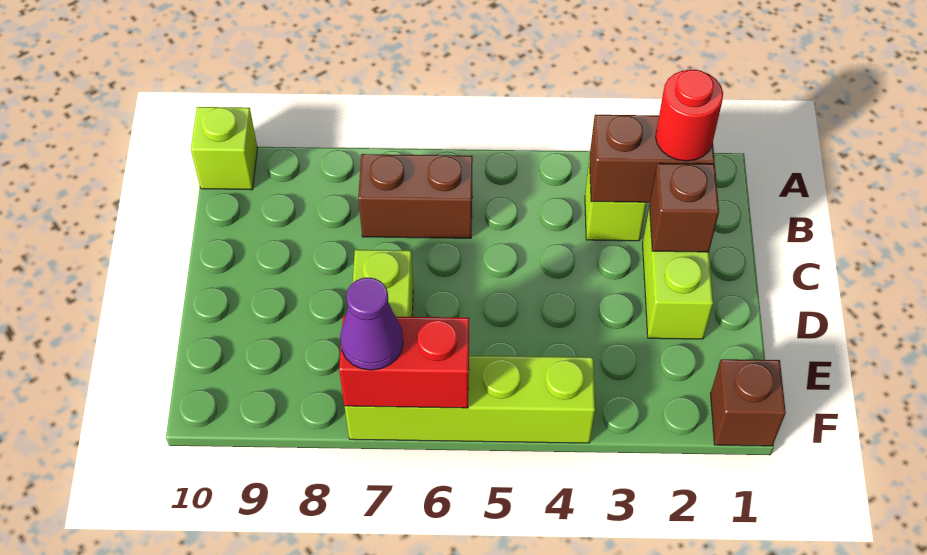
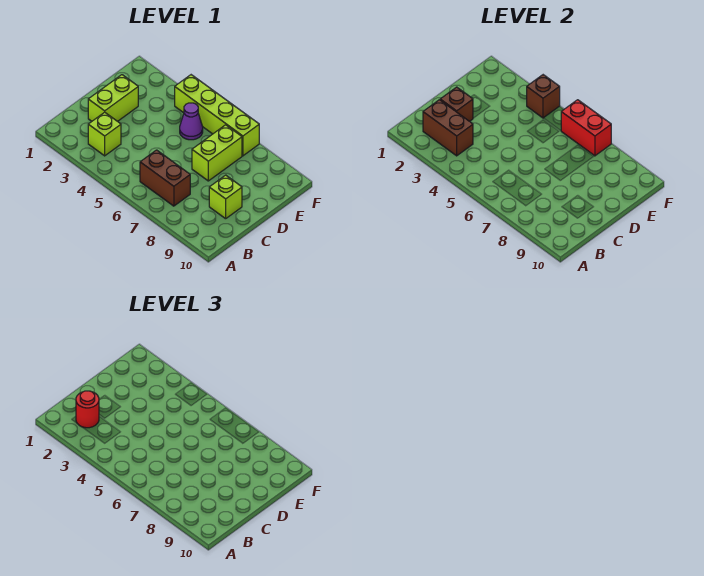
lime brick A10 level 1 -> lime brick C9 level 1
brown brick F1 level 1 -> brown brick F4 level 2
purple cone F7 level 3 -> purple cone E5 level 1

